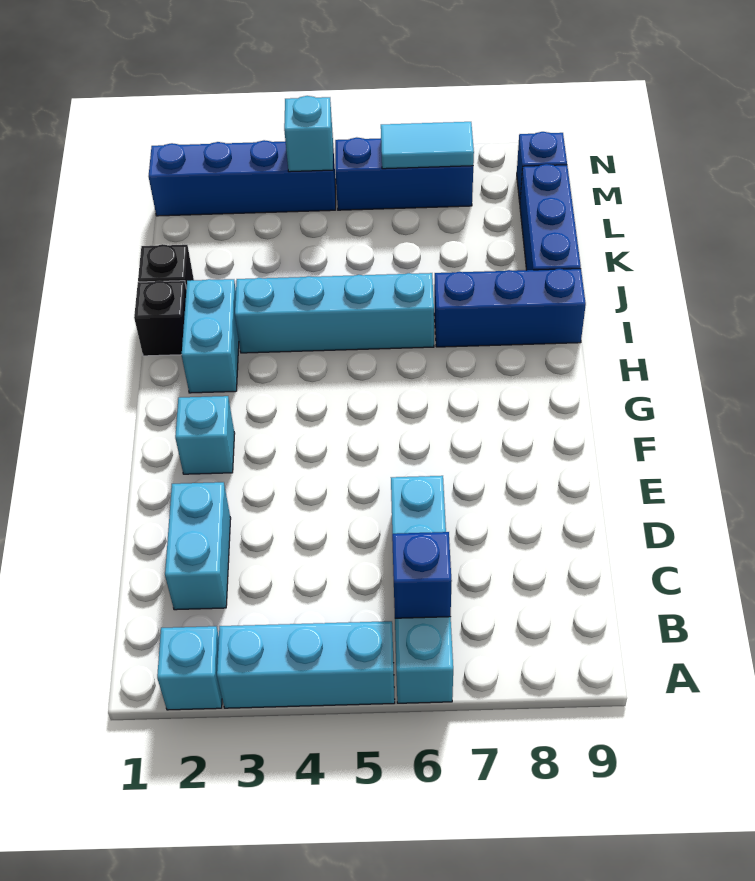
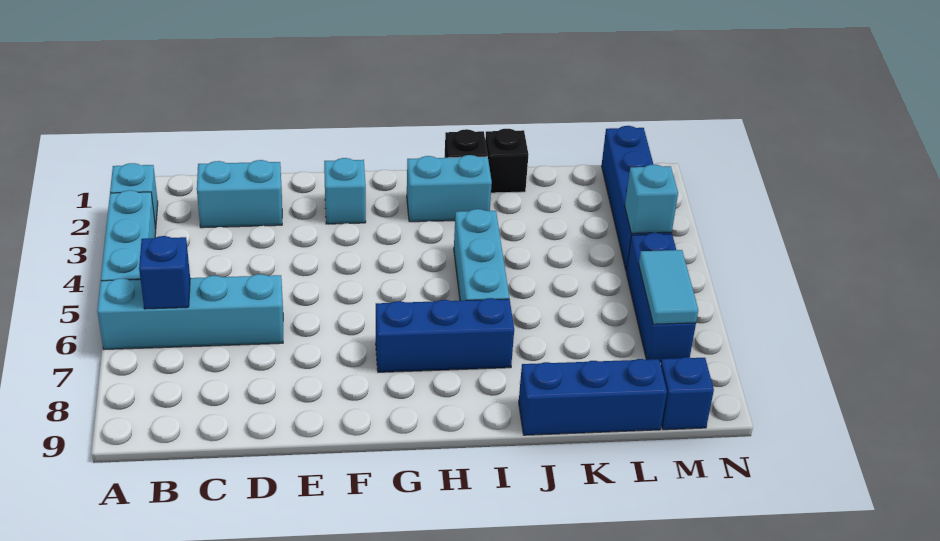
cyan brick I3:I6 level 1 -> cyan brick I4:I6 level 1
blue brick I7:I9 level 1 -> blue brick G7:I7 level 1

